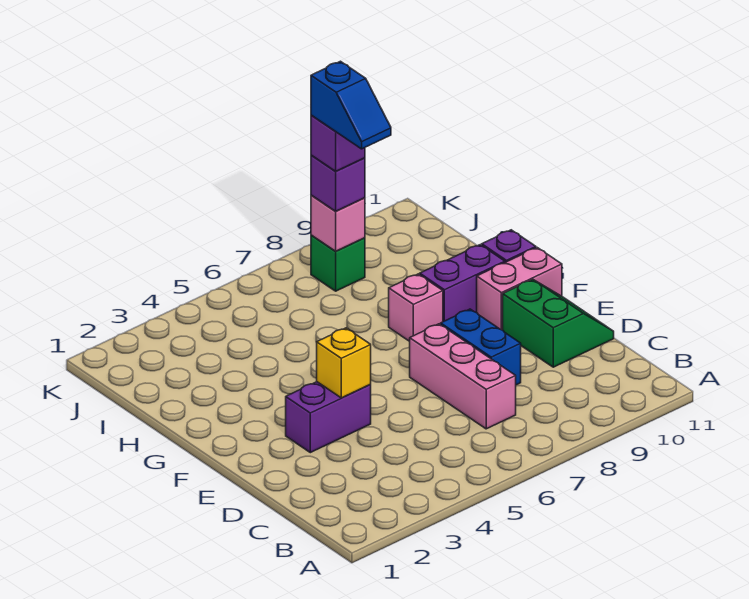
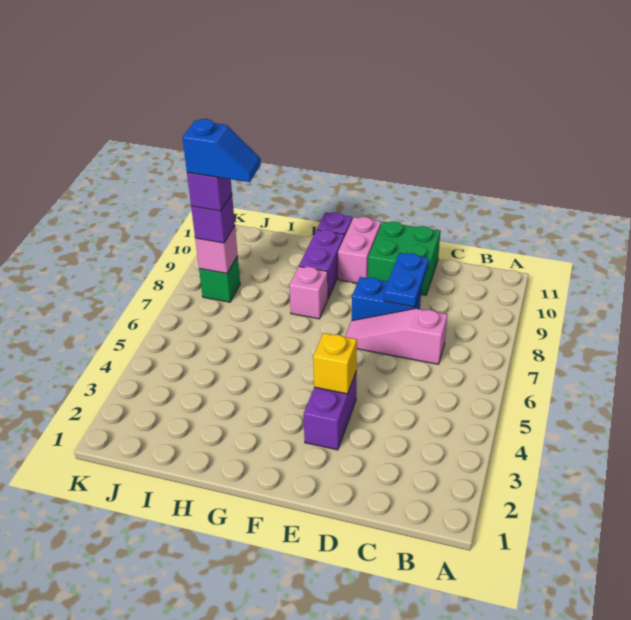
pink brick C7:E7 level 1 -> pink slope C7:E7 level 1 top C
none -> blue plate D8:D9 level 2
green slope D10:E11 level 1 top 10 -> green brick D10:E11 level 1

